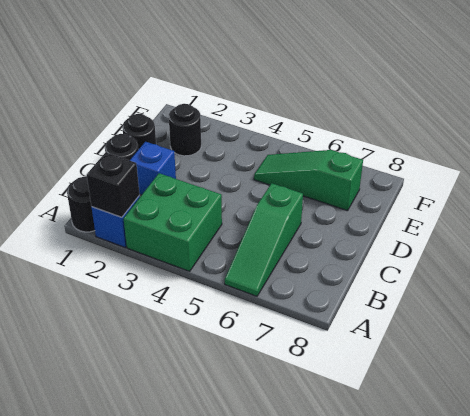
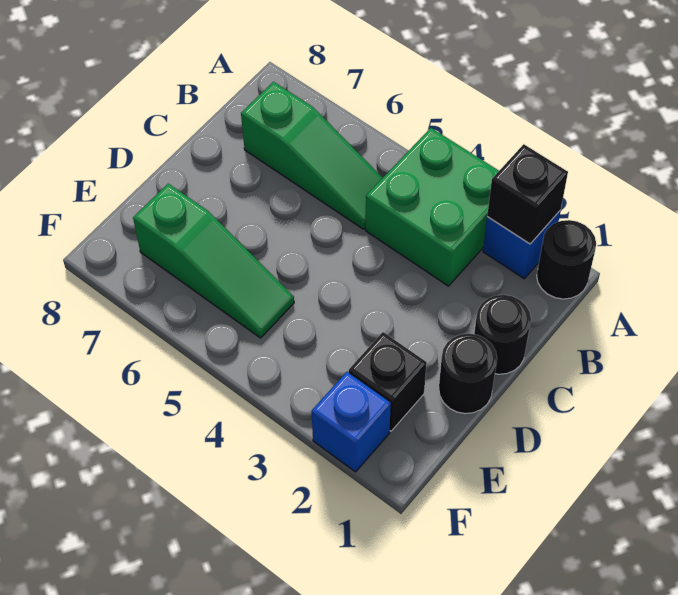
green slope A6:C6 level 1 top C -> green slope B5:B7 level 1 top 7
blue brick C2 level 1 -> blue brick F2 level 1
black round brick E2 level 1 -> black brick E2 level 1

